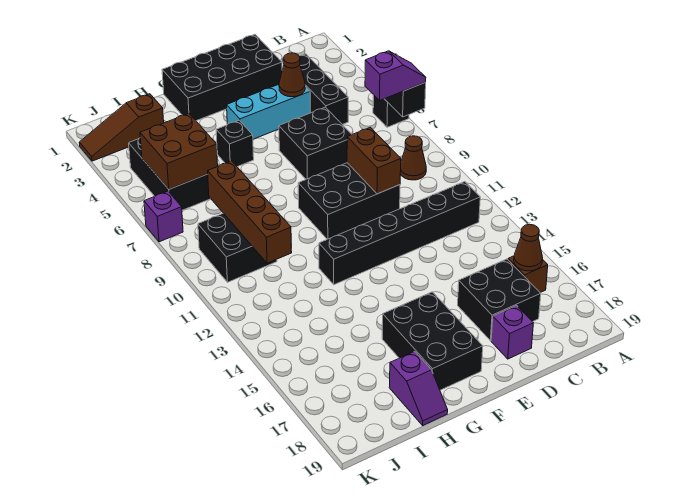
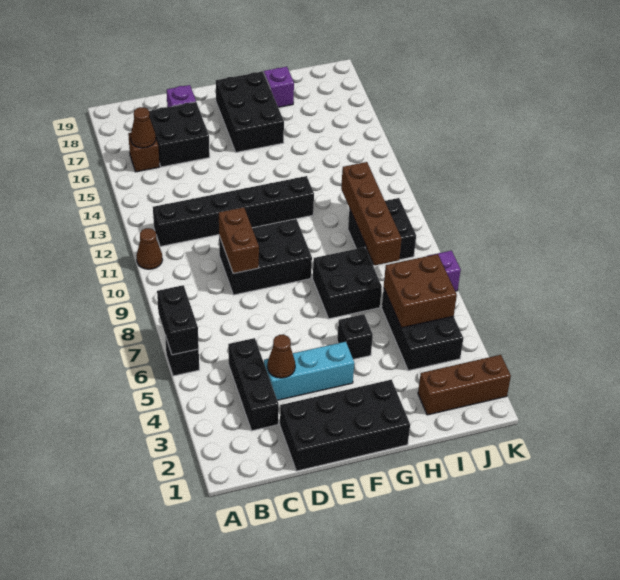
purple slope A7:B7 level 3 top B -> none
brown cone B9 level 1 -> brown cone A11 level 1
black brick D6:E7 level 1 -> black brick G7:H8 level 1
brown slope I2:K2 level 1 top I -> brown brick I2:K2 level 1

